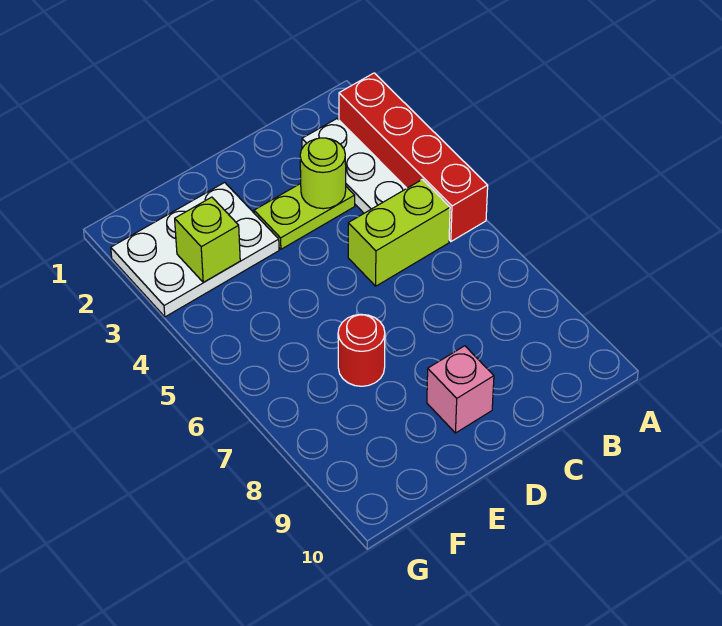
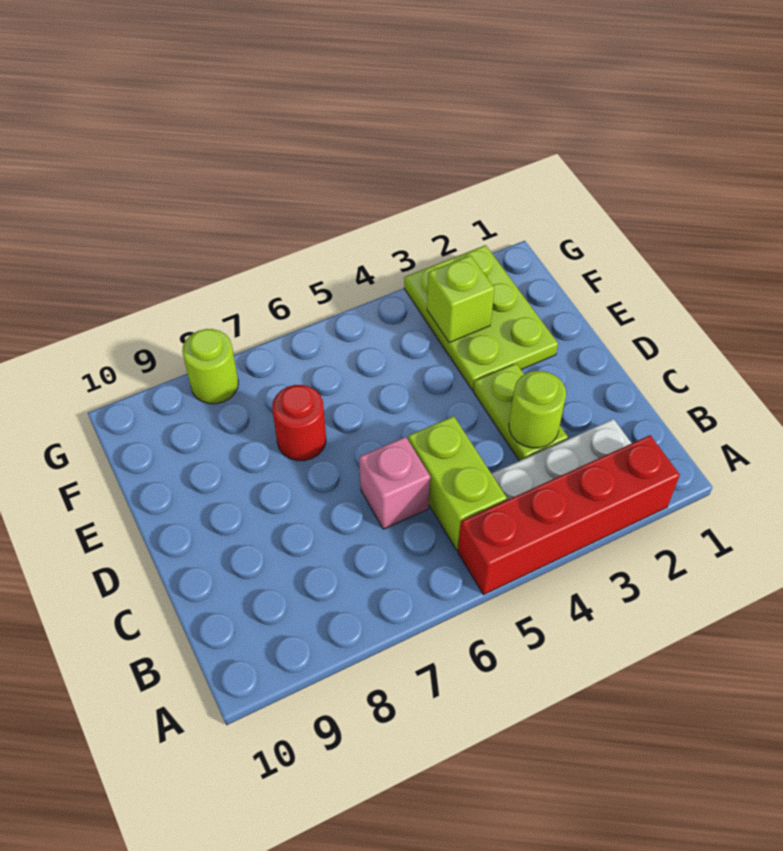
pink brick D9 level 1 -> pink brick C6 level 1
white plate E2:G3 level 1 -> lime plate E2:G3 level 1
none -> lime round brick G8 level 1

